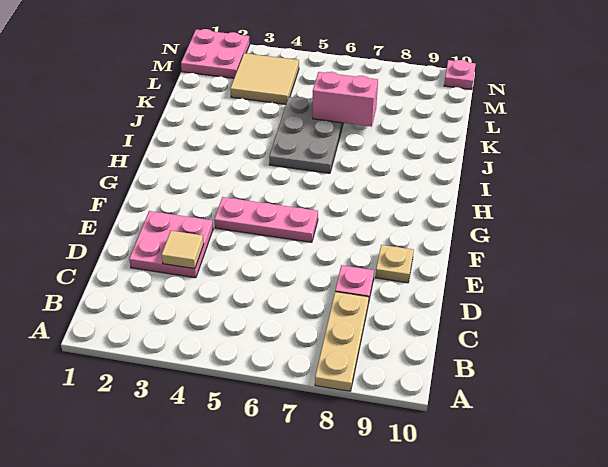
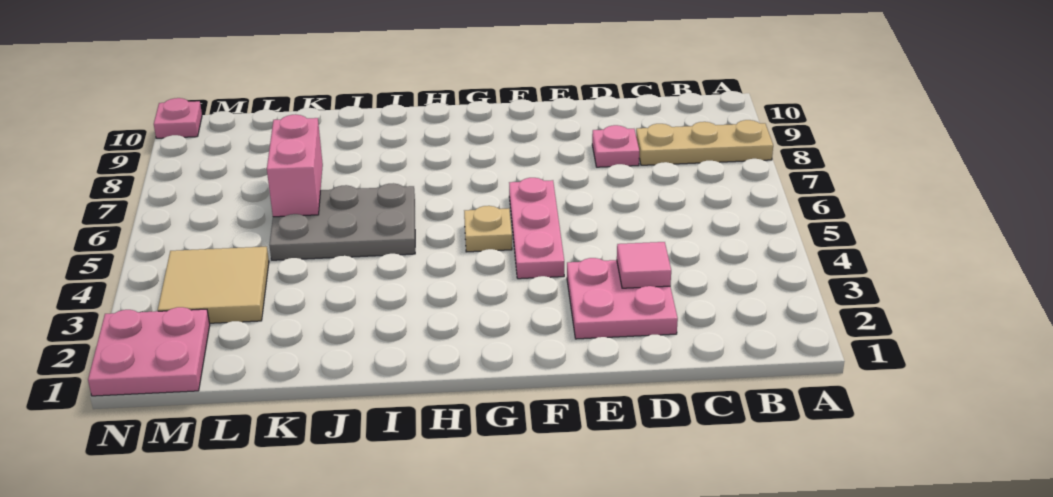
tan tile D3 level 2 -> pink tile D3 level 2
tan plate E9 level 1 -> tan plate G5 level 1

